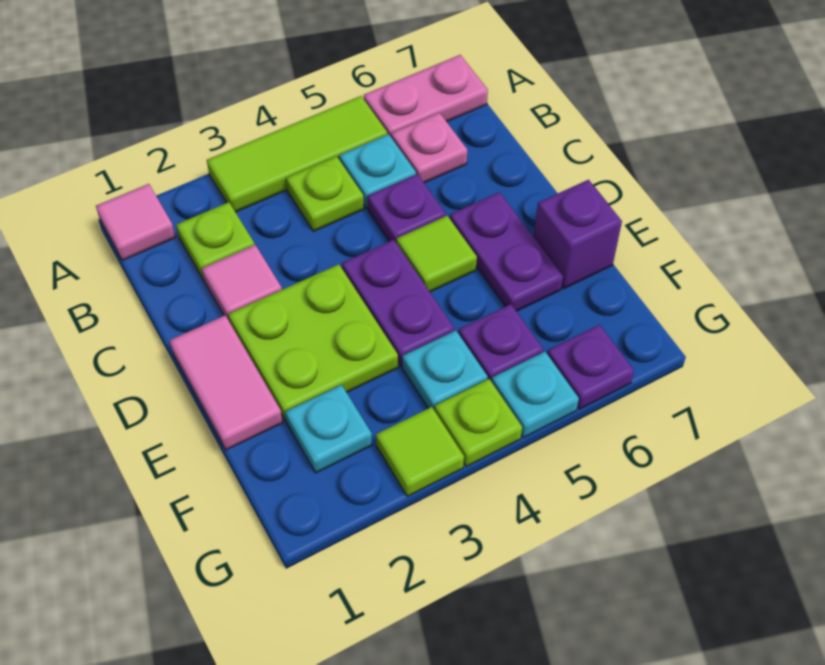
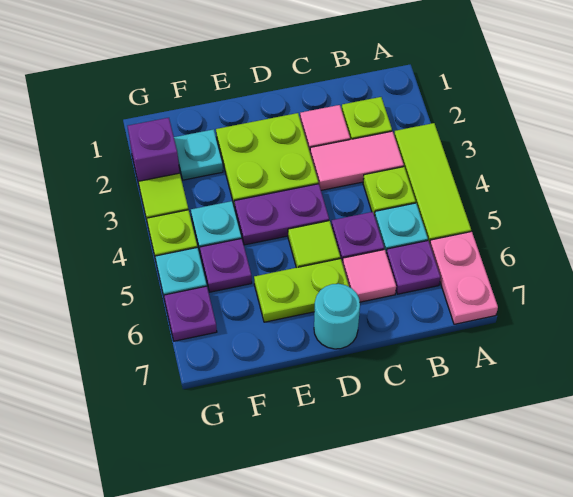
pink tile A1 level 1 -> pink tile C6 level 1
pink plate B6 level 1 -> purple plate B6 level 1
pink tile D1:E1 level 1 -> pink tile B3:C3 level 1
purple plate D6:E6 level 1 -> lime plate D6:E6 level 1
none -> cyan round brick D7 level 1
purple brick E7 level 1 -> purple brick G2 level 1

